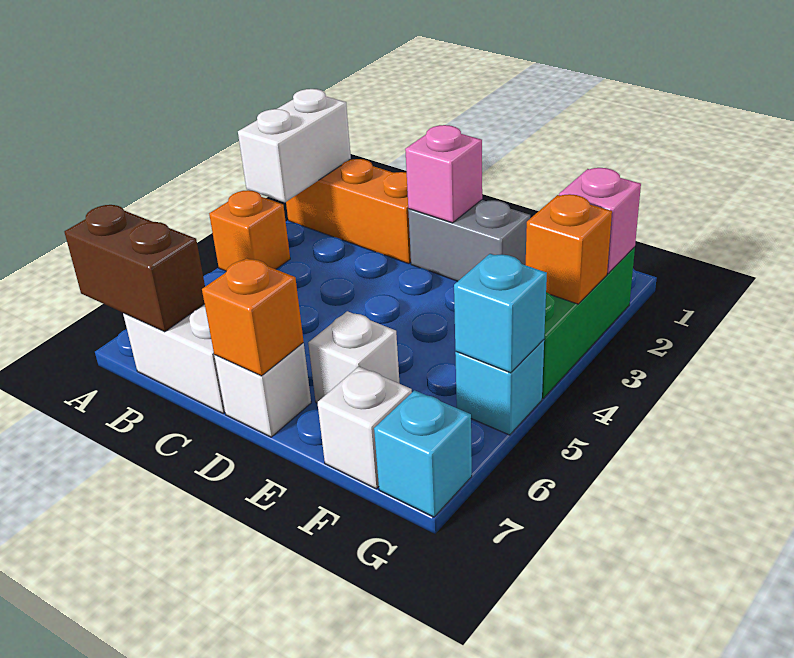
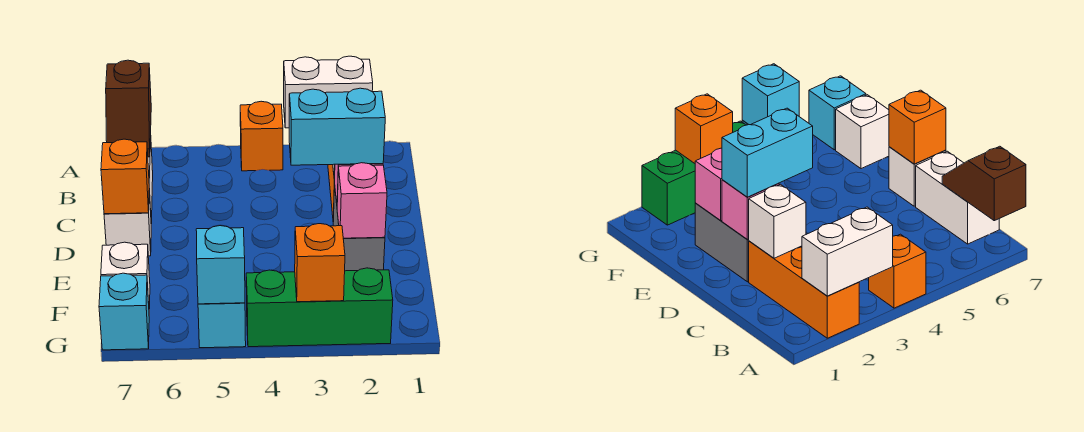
brown brick A7:B7 level 2 -> brown slope A7:B7 level 2 top A
none -> cyan brick D2:D3 level 3
white brick E6 level 1 -> white brick C2 level 2
pink brick G2 level 2 -> pink brick E2 level 2

